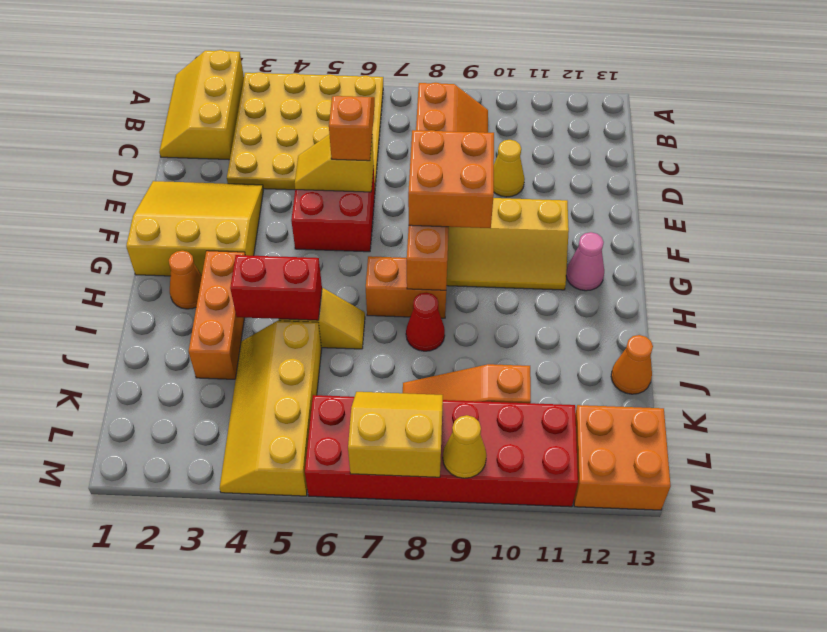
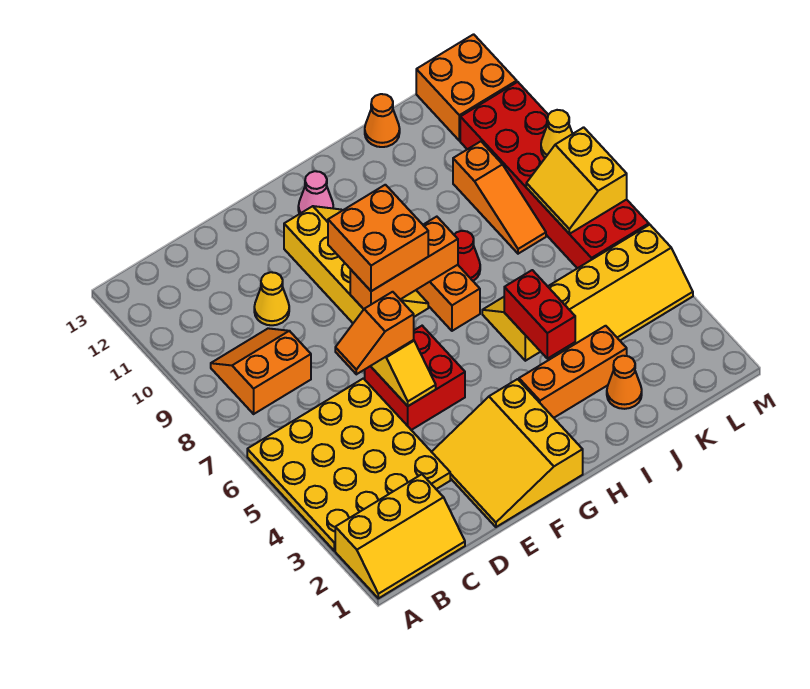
orange cone H2 level 1 -> orange cone J2 level 1

